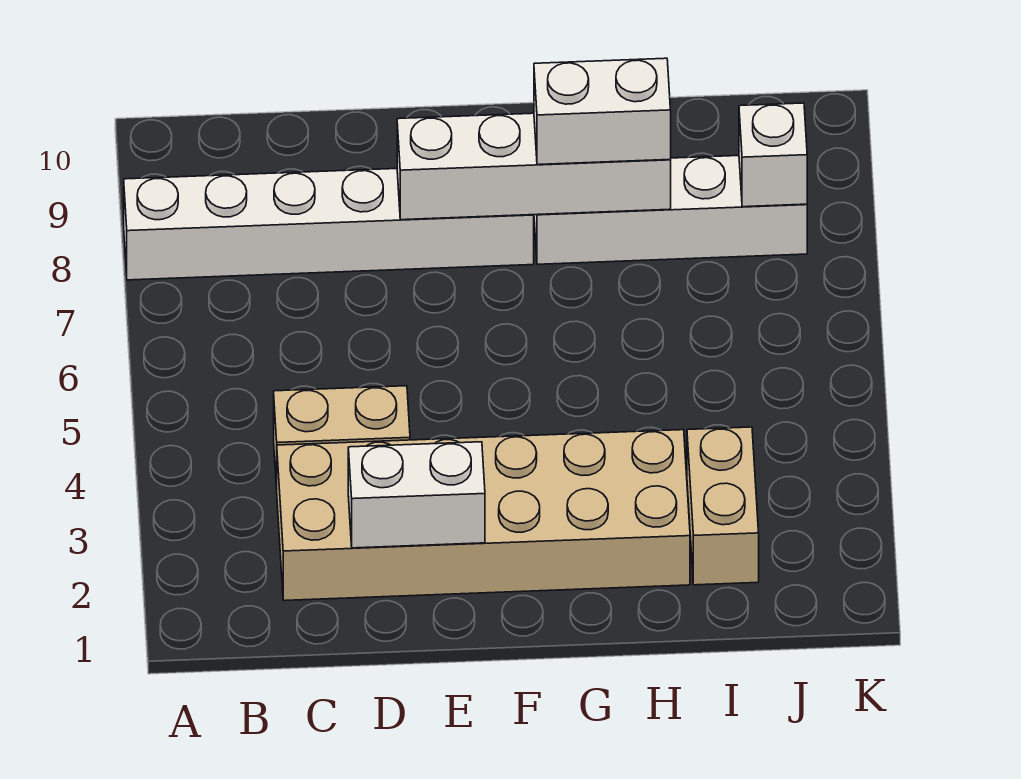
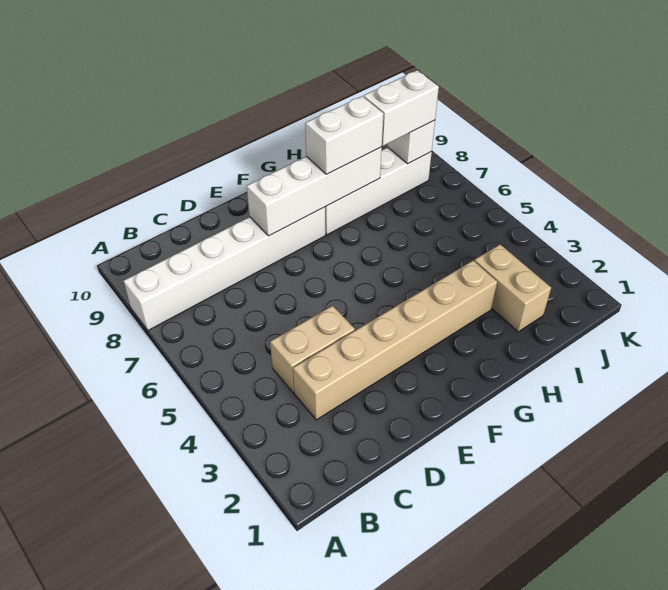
tan brick C2:H3 level 1 -> tan brick C3:H3 level 1
white brick D2:E2 level 2 -> white brick I8:J8 level 3

